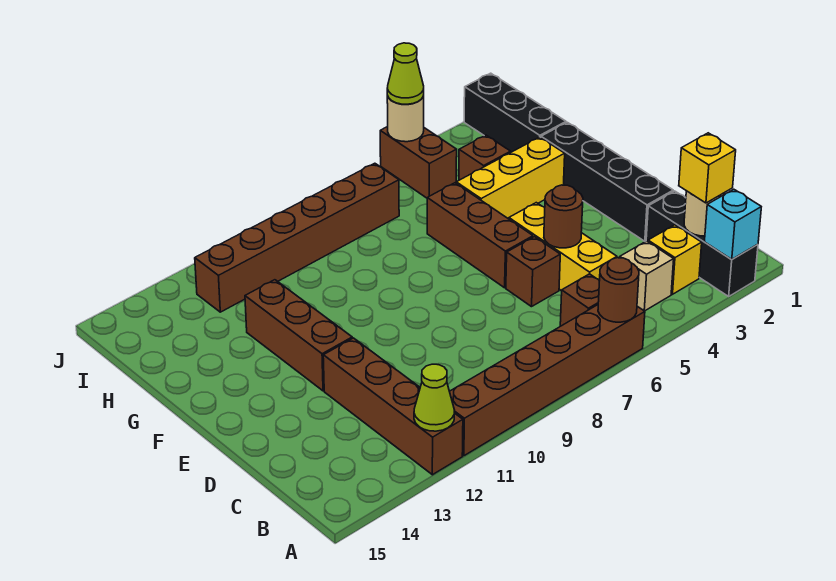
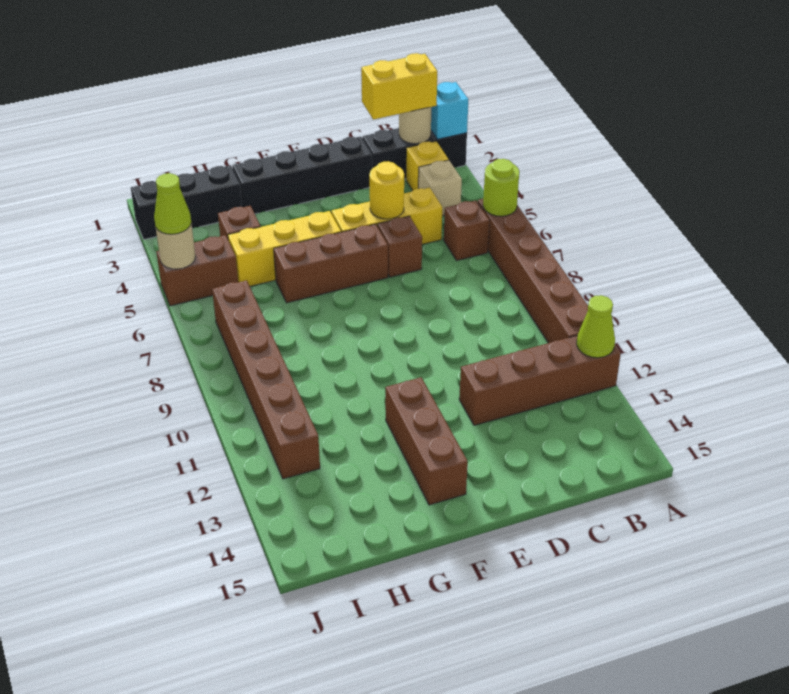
brown round brick A6 level 2 -> lime round brick A6 level 2
yellow brick B2 level 3 -> yellow brick B2:C2 level 3
brown round brick D5 level 2 -> yellow round brick D5 level 2
brown brick E12:G12 level 1 -> brown brick F12:F14 level 1
yellow brick G3:G5 level 1 -> yellow brick F5:H5 level 1

